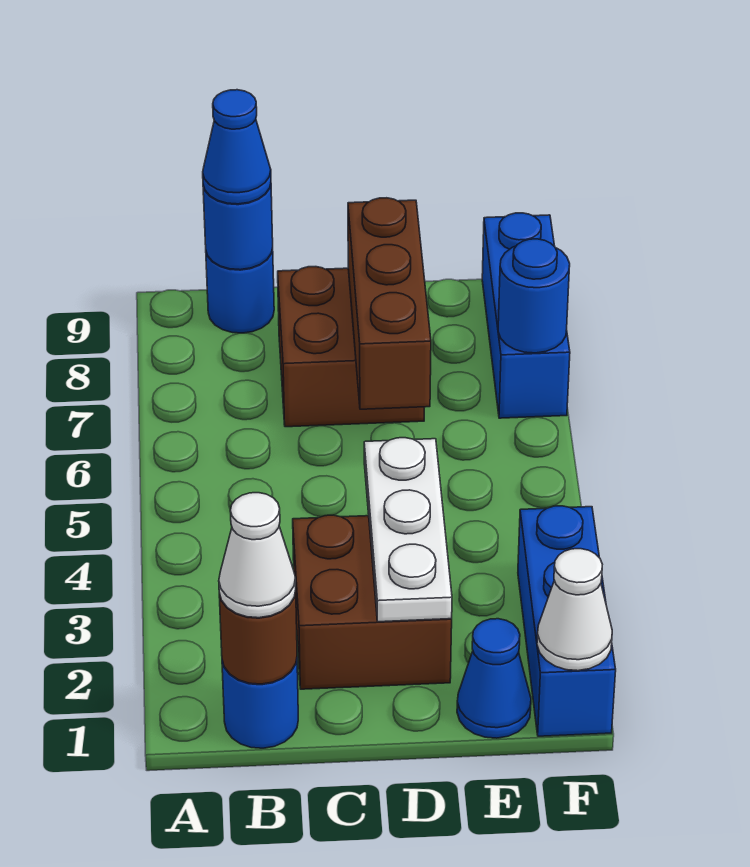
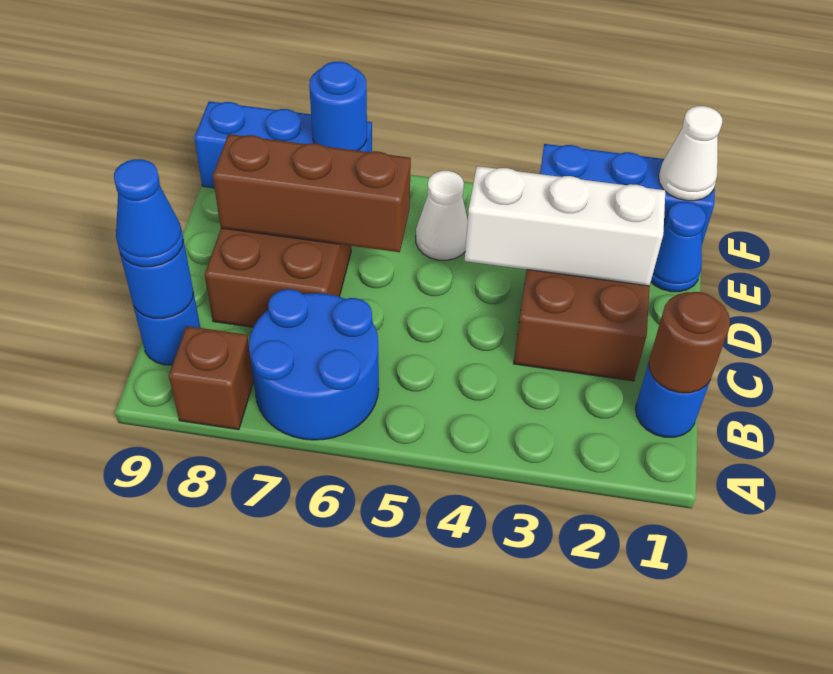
none -> blue round brick A6:B7 level 1
none -> brown brick A8 level 1
white cone B1 level 3 -> white cone E5 level 1
white plate D2:D4 level 2 -> white brick D2:D4 level 2

